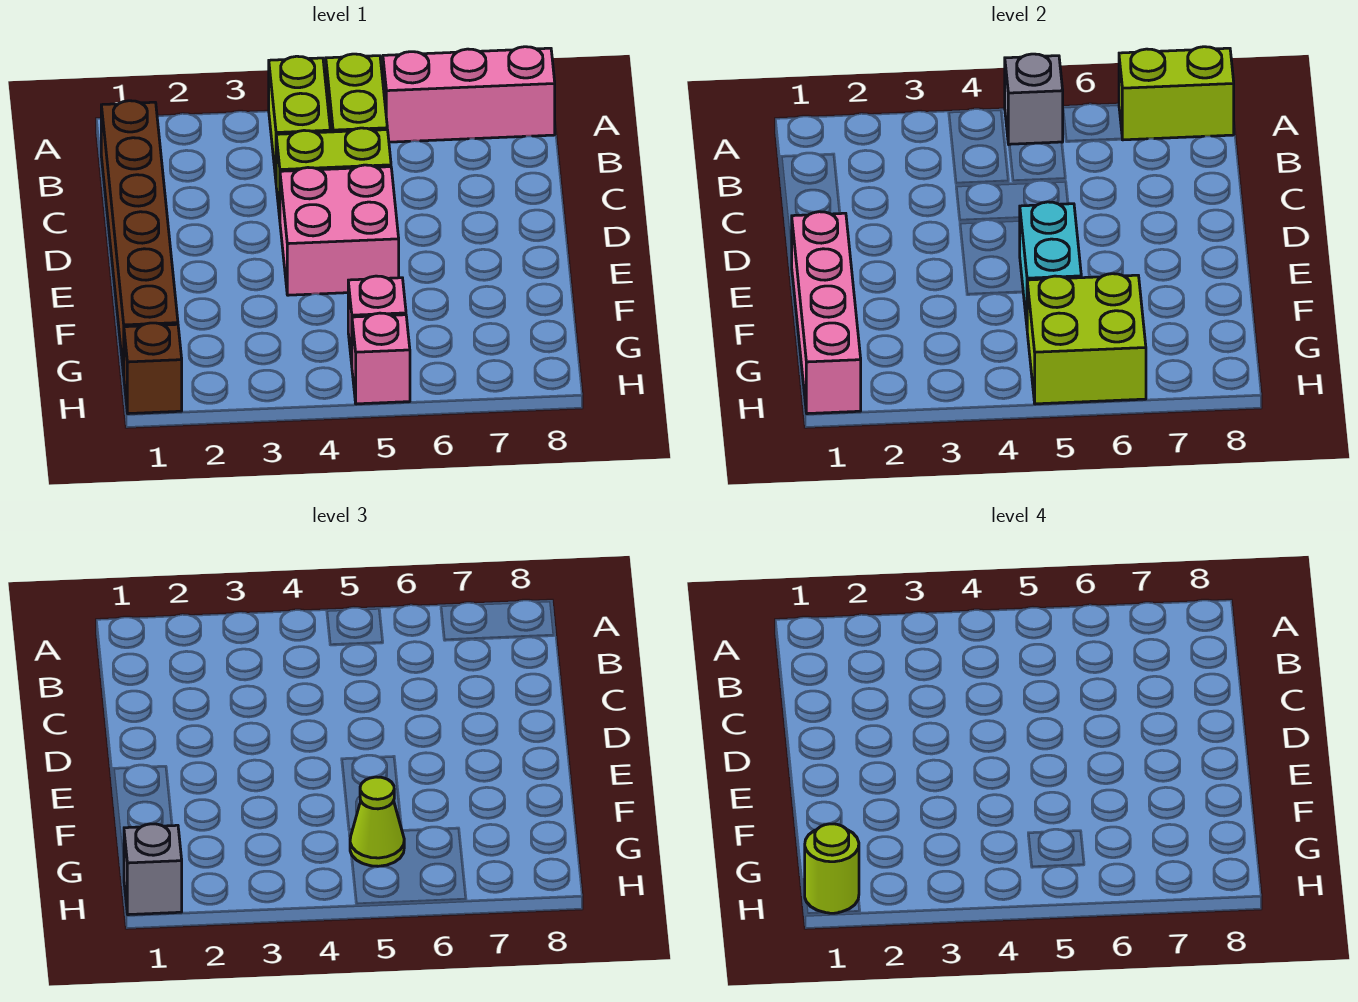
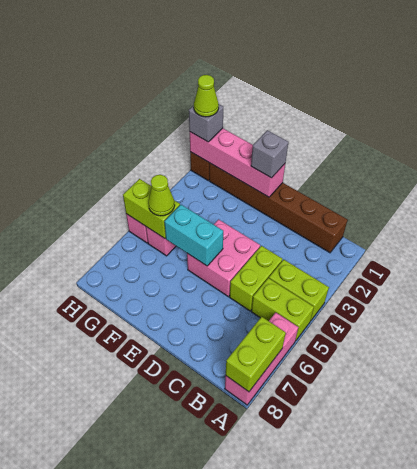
grey brick A5 level 2 -> grey brick E1 level 3
lime brick G5:H6 level 2 -> lime brick G5:H5 level 2
lime round brick H1 level 4 -> lime cone H1 level 4

